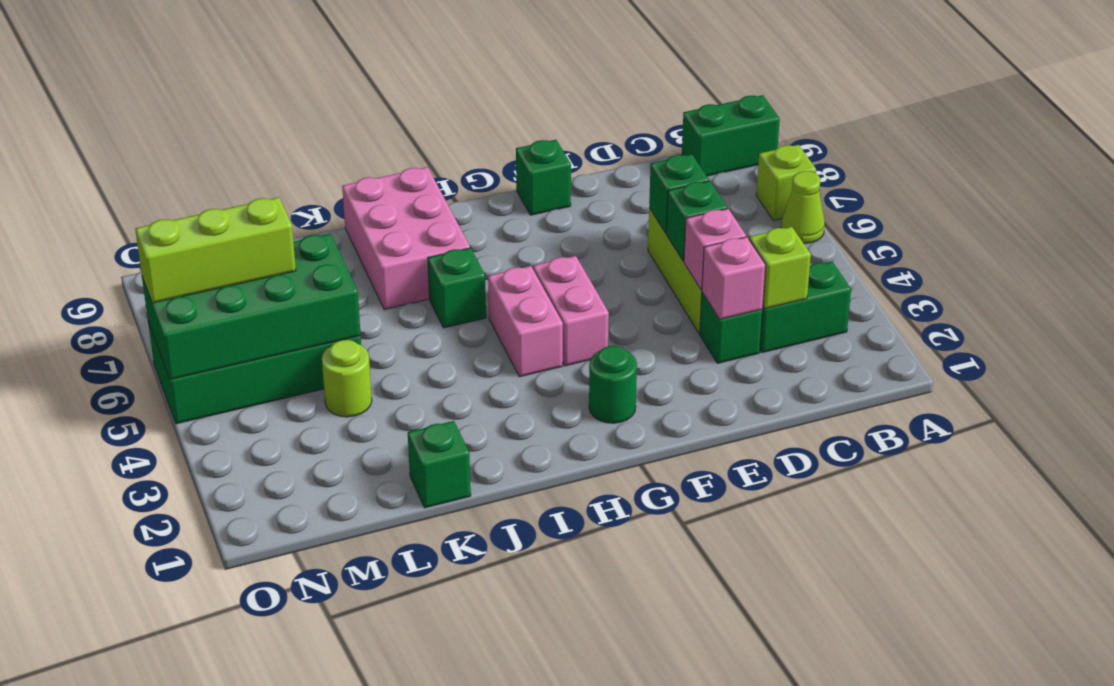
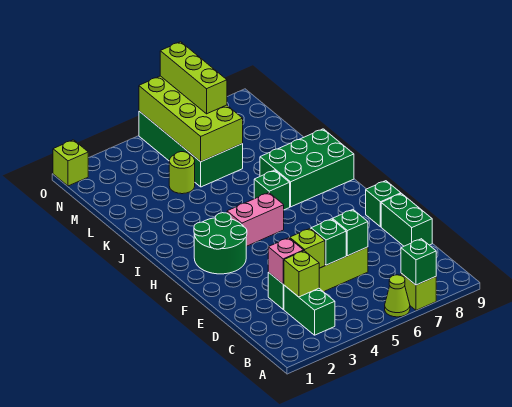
green brick A9:B9 level 1 -> green brick D9:E9 level 1
pink brick D4 level 2 -> lime brick D4 level 2
green round brick G2 level 1 -> green round brick G2:H3 level 1
pink brick G4:G5 level 1 -> none
pink brick I7:J9 level 1 -> green brick I7:J9 level 1
green brick K1 level 1 -> green brick A7 level 2
green brick L5:O6 level 2 -> lime brick L5:O6 level 2
none -> lime brick O1 level 1

